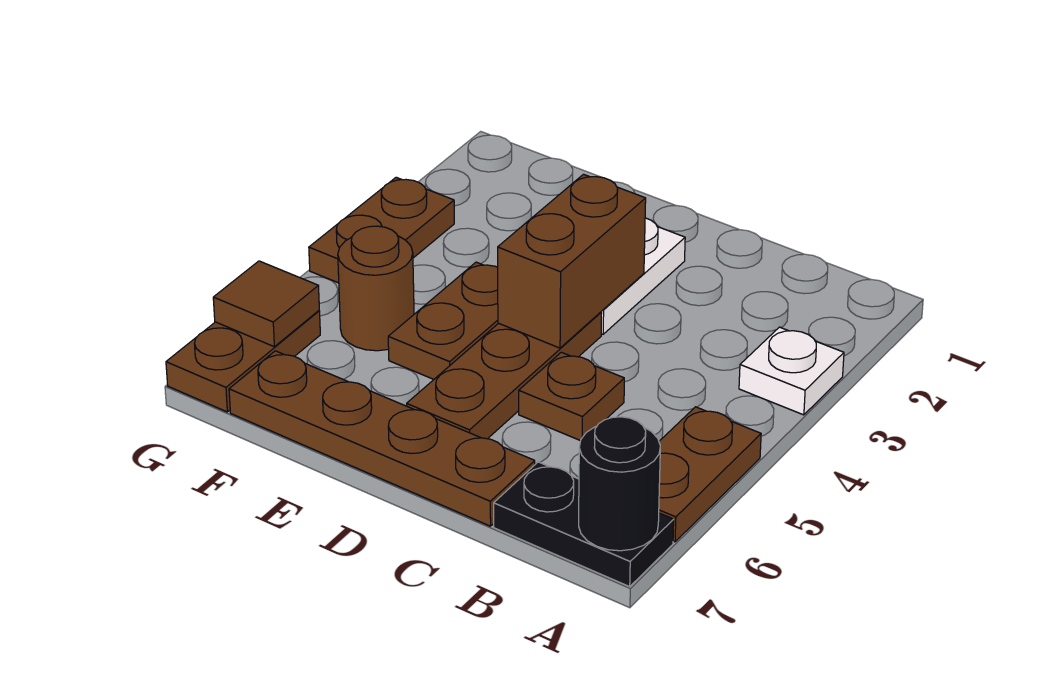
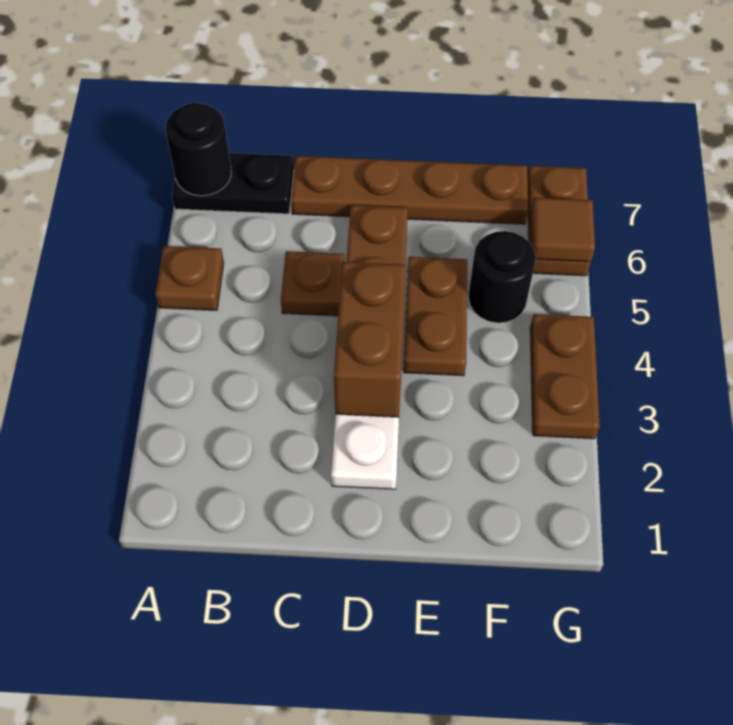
white plate A3 level 1 -> none
brown plate A5:A6 level 1 -> brown plate A5 level 1
brown round brick F5 level 1 -> black round brick F5 level 1

